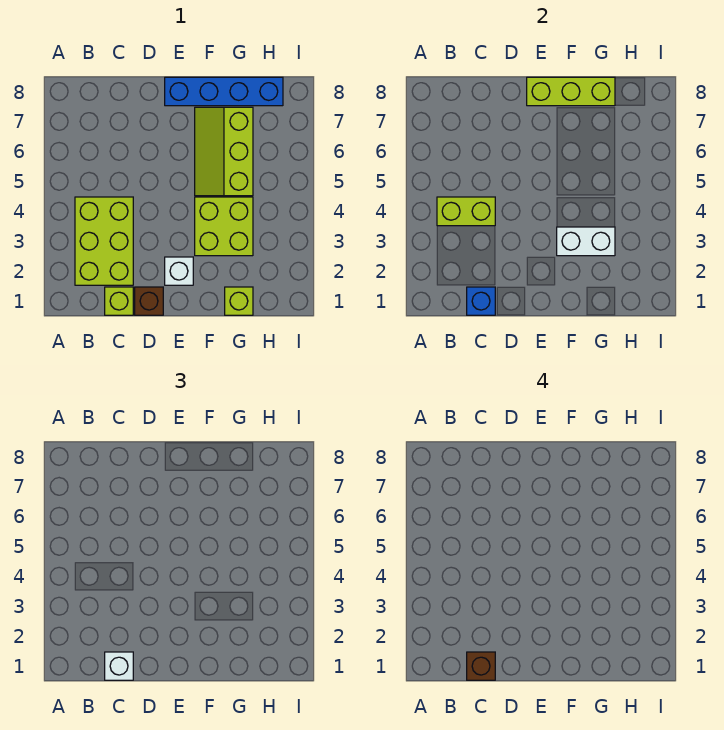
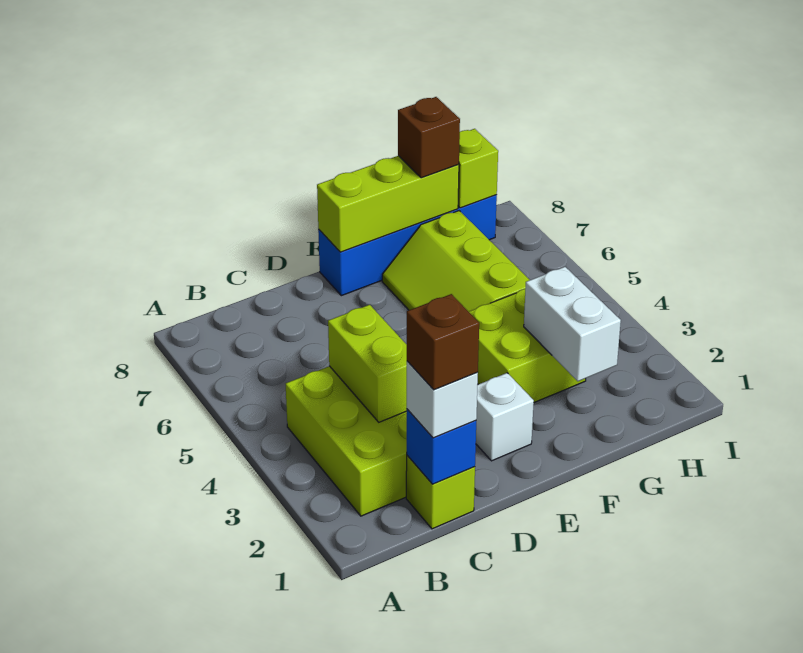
lime brick B4:C4 level 2 -> lime brick C3:C4 level 2
brown brick D1 level 1 -> brown brick G8 level 3
white brick F3:G3 level 2 -> white brick G2:G3 level 2
lime brick G1 level 1 -> lime brick H8 level 2

